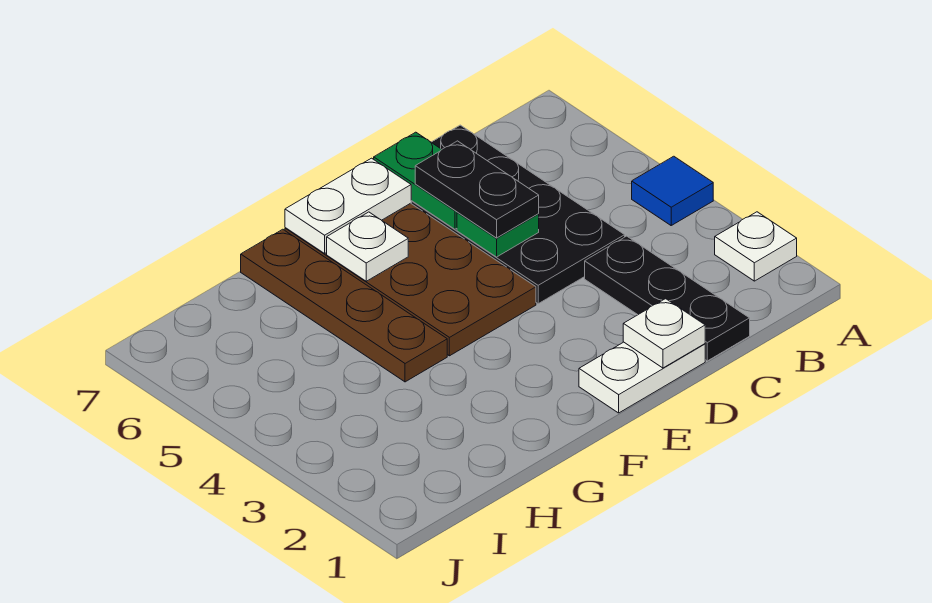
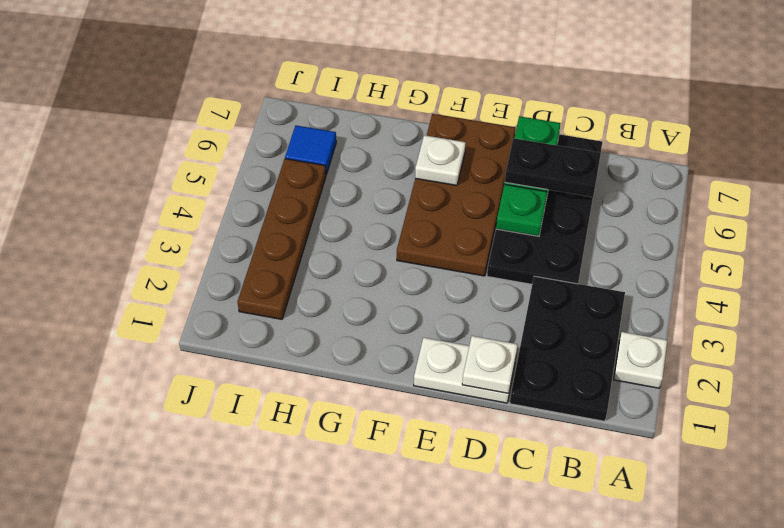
blue tile A4 level 1 -> blue tile I6 level 1
black plate C1:C3 level 1 -> black plate B1:C3 level 1
black plate D5:D6 level 3 -> black plate C6:D6 level 3
white plate E7:F7 level 2 -> none
brown plate G4:G7 level 1 -> brown plate I2:I5 level 1

